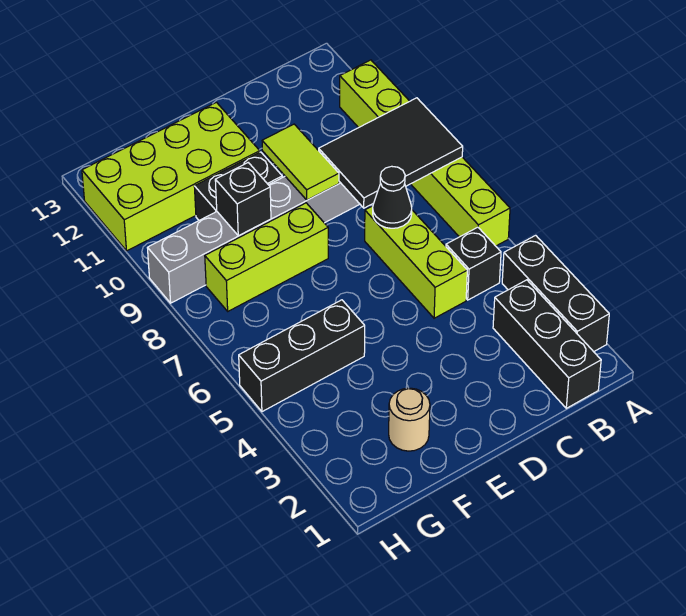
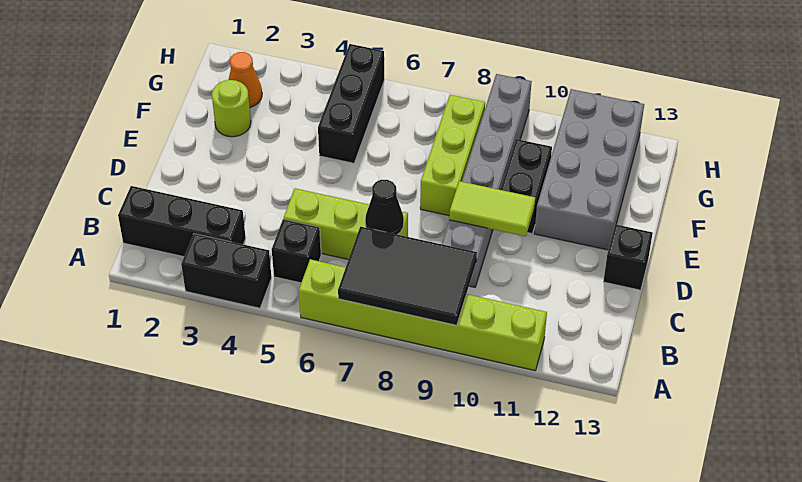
black brick A2:A4 level 1 -> black brick A3:A4 level 1
black tile A8:C9 level 2 -> black tile A7:B9 level 2
lime brick E11:H12 level 1 -> grey brick E11:H12 level 1
tan round brick F2 level 1 -> lime round brick F2 level 1
black brick F9 level 2 -> black brick D13 level 1
none -> orange cone G2 level 1

